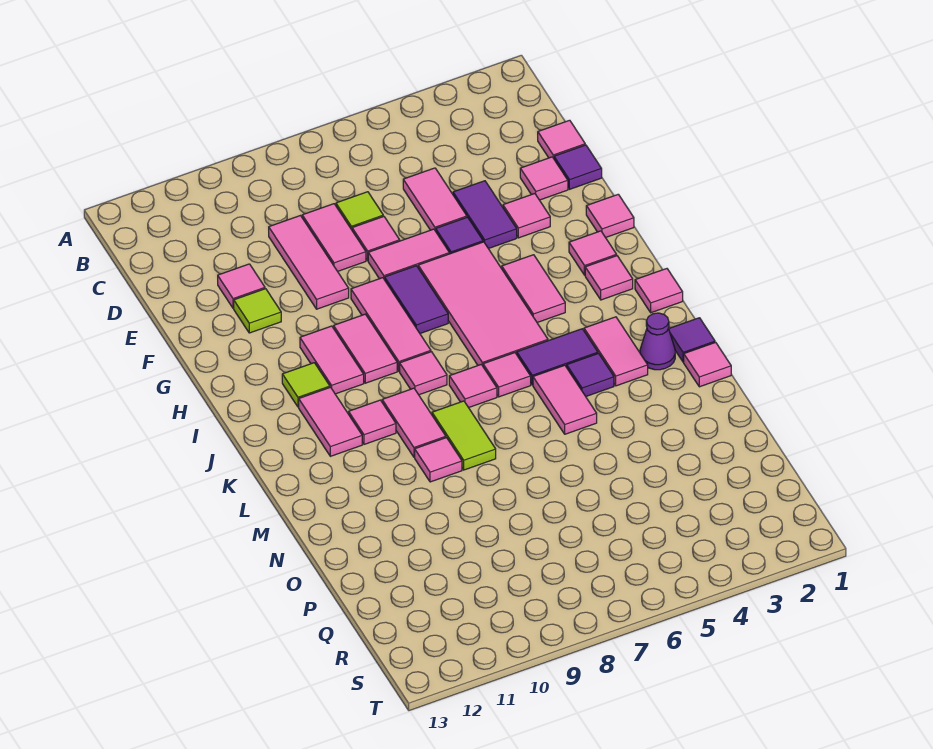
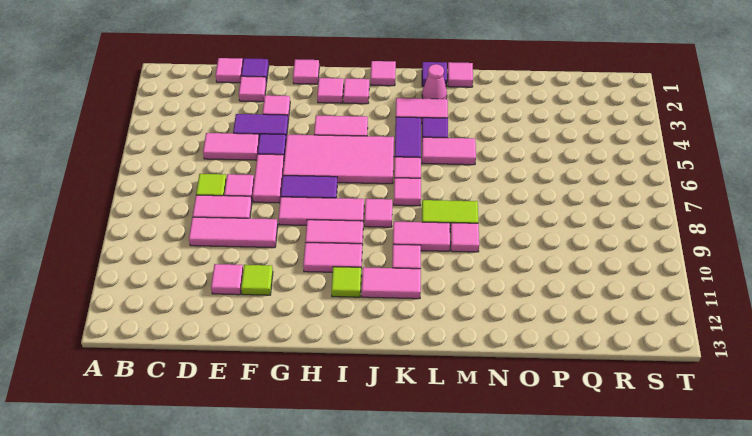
purple cone L2 level 1 -> pink cone L2 level 1

